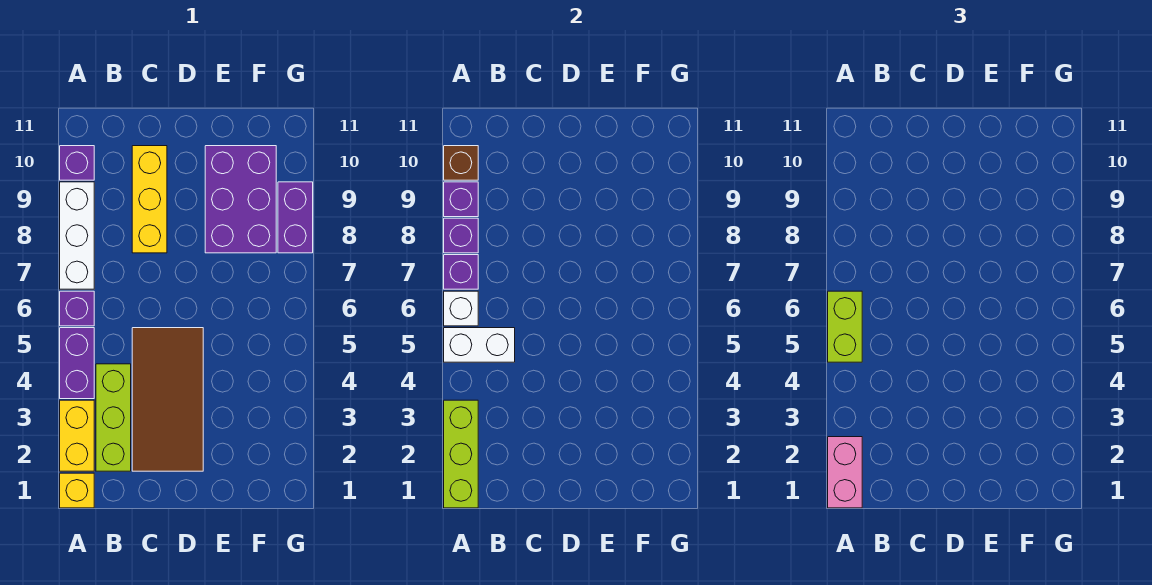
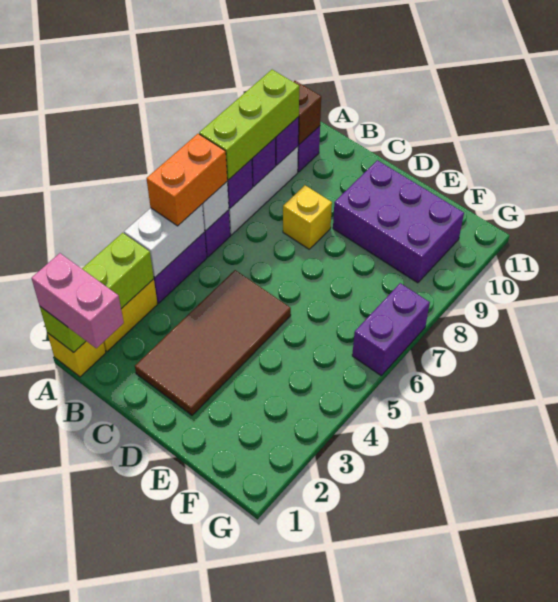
pink brick A1:A2 level 3 -> pink brick A1:B1 level 3
white brick A5:B5 level 2 -> white brick A4:A5 level 2
lime brick A5:A6 level 3 -> orange brick A5:A6 level 3
lime brick B2:B4 level 1 -> lime brick A7:A9 level 3
yellow brick C8:C10 level 1 -> yellow brick C8 level 1
purple brick E8:F10 level 1 -> purple brick D9:F10 level 1
purple brick G8:G9 level 1 -> purple brick G6:G7 level 1

